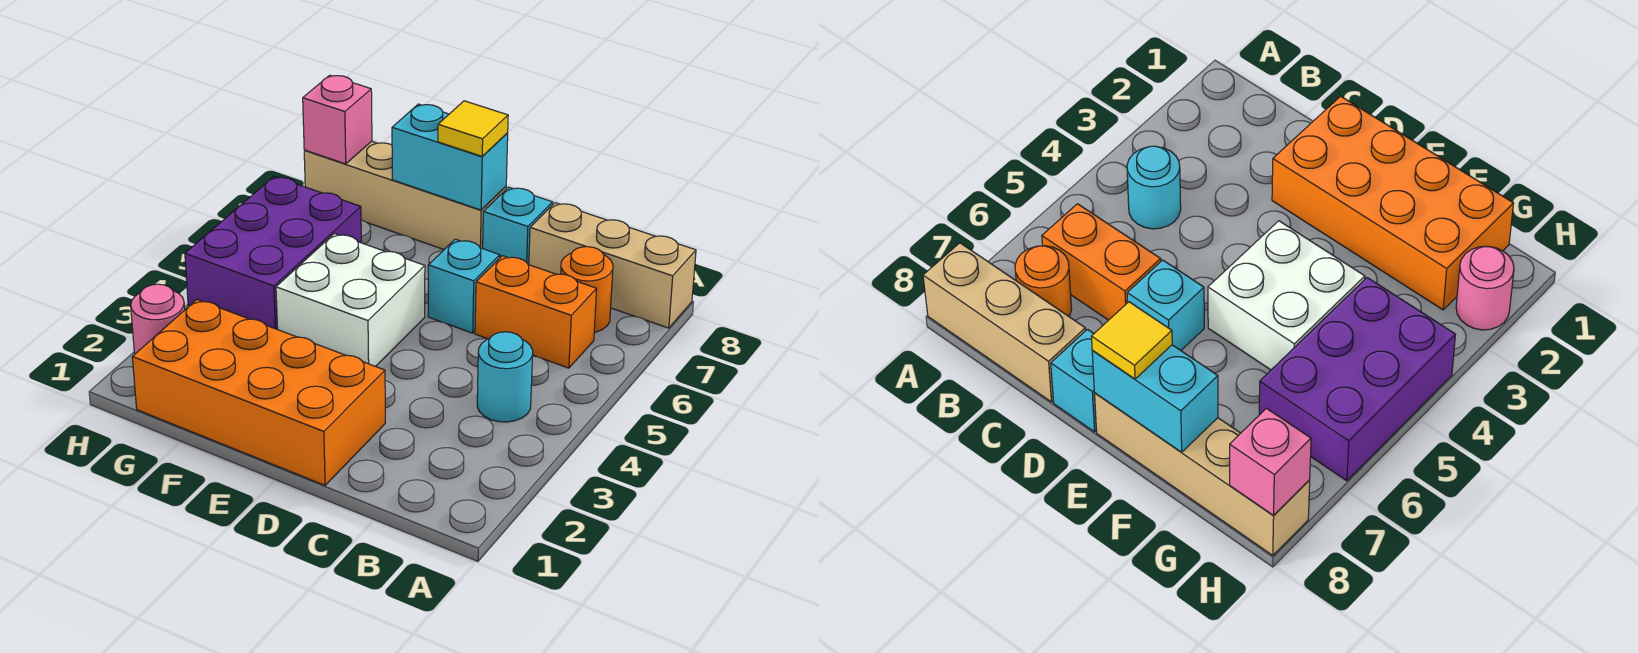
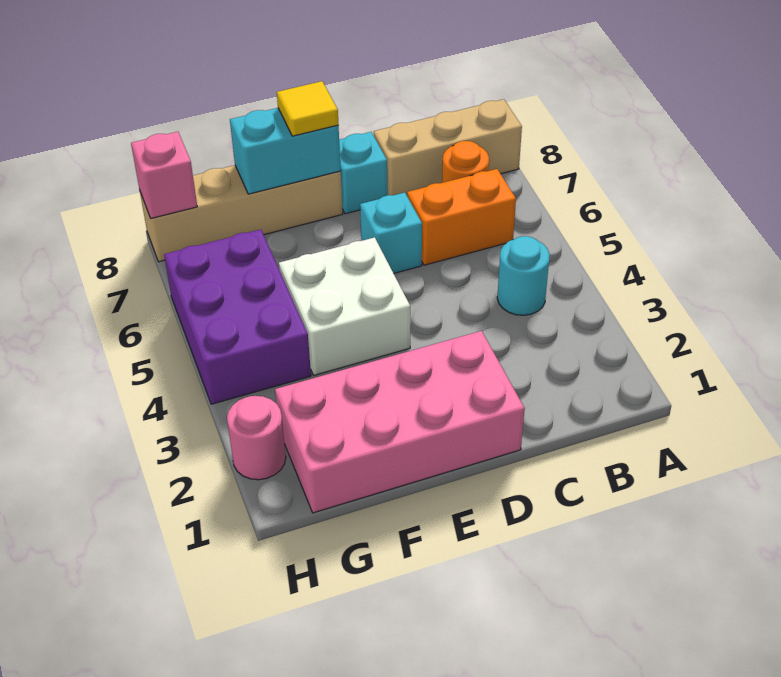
orange brick D1:G2 level 1 -> pink brick D1:G2 level 1

